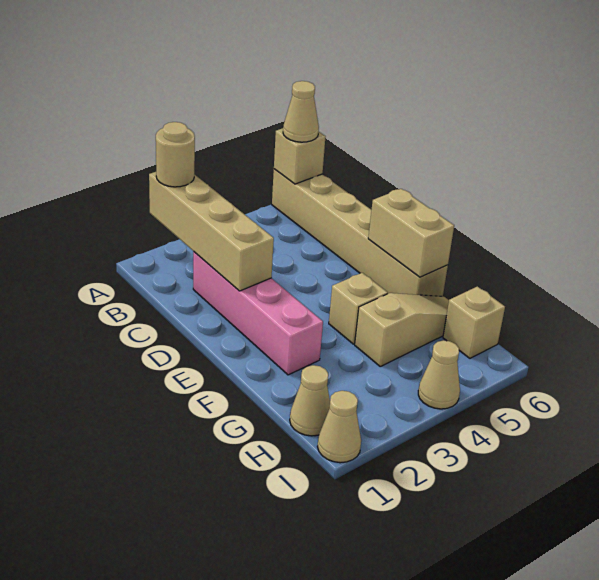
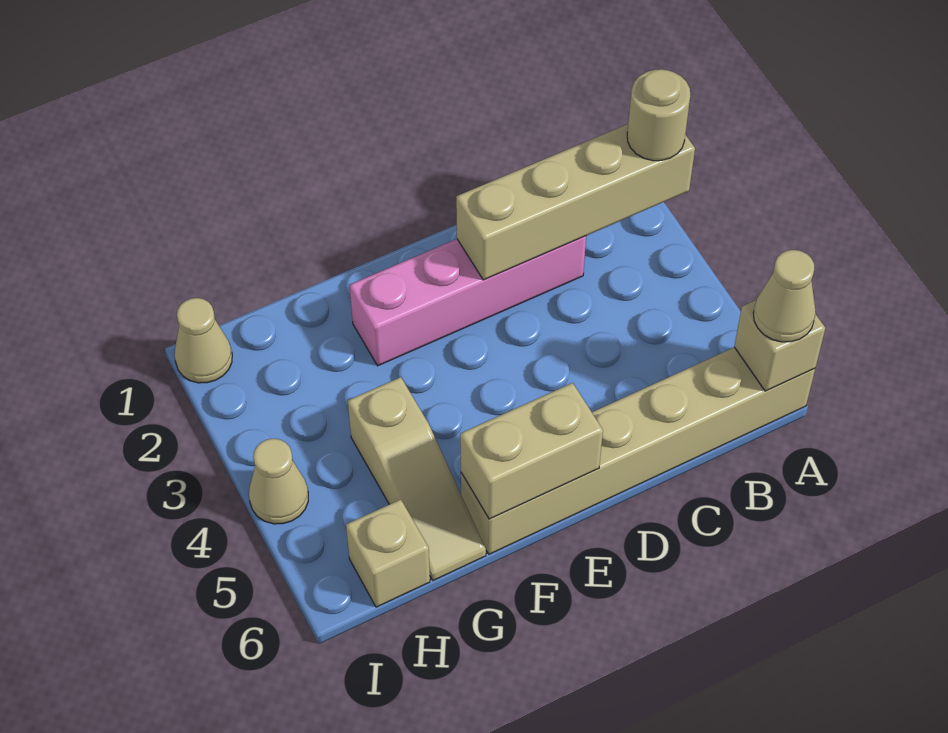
tan brick F4 level 1 -> none
tan cone H1 level 1 -> none

